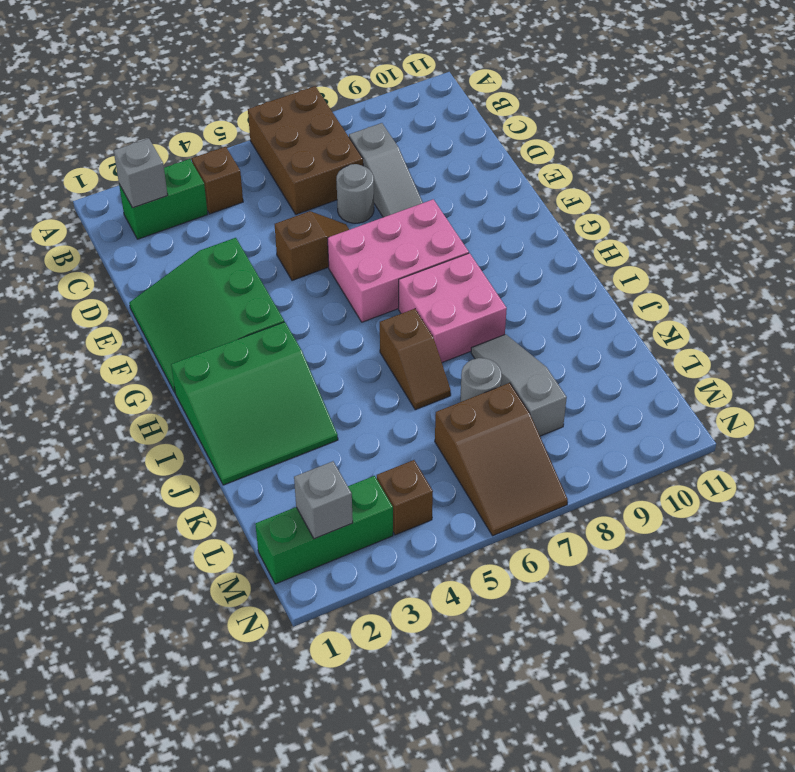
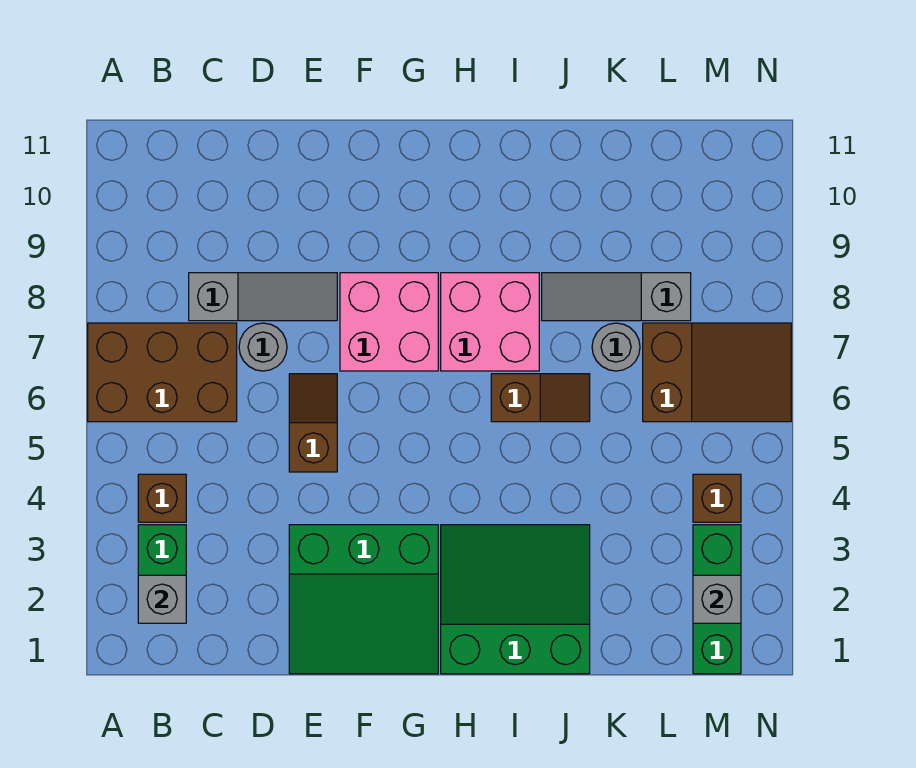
pink brick F6:G8 level 1 -> pink brick F7:G8 level 1
green slope H1:J3 level 1 top H -> green slope H1:J3 level 1 top 1

